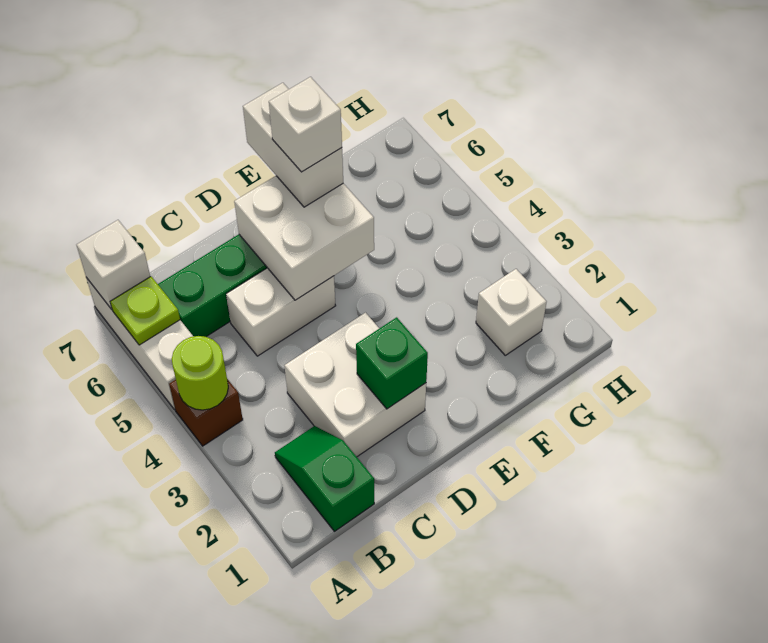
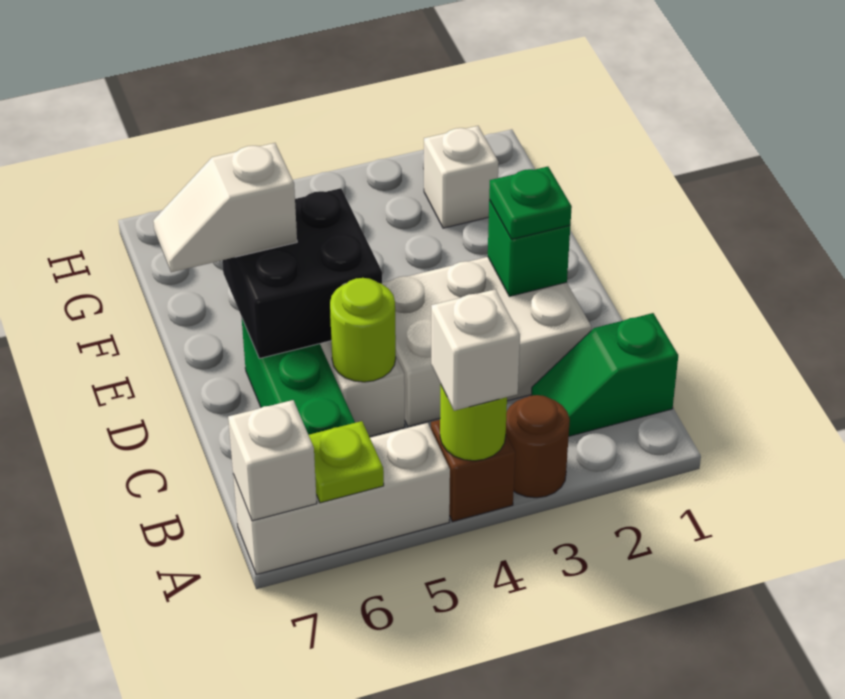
none -> brown round brick A3 level 1
white brick C2:D3 level 1 -> white brick C2:D4 level 1
none -> lime round brick C5 level 2
none -> green plate D2 level 3
white brick D5:E6 level 2 -> black brick D5:E6 level 2
white brick E6:E7 level 3 -> white slope E6:E7 level 3 top 6
white brick E6 level 4 -> white brick A4 level 3

